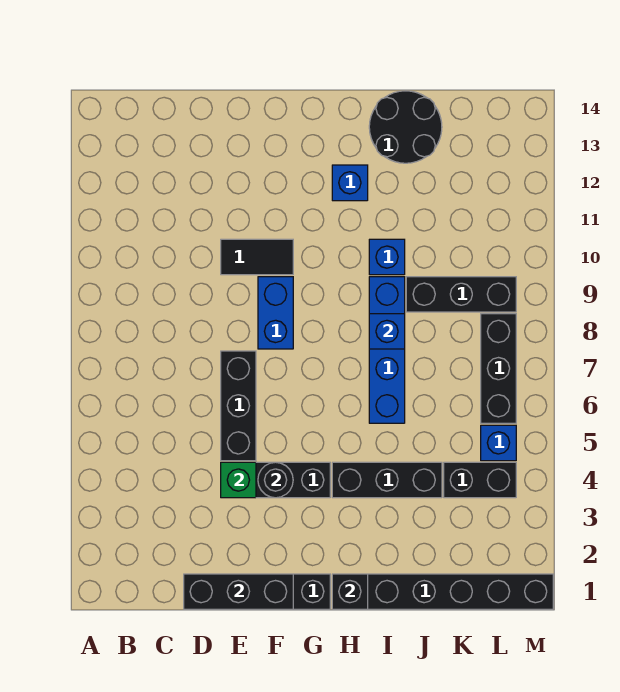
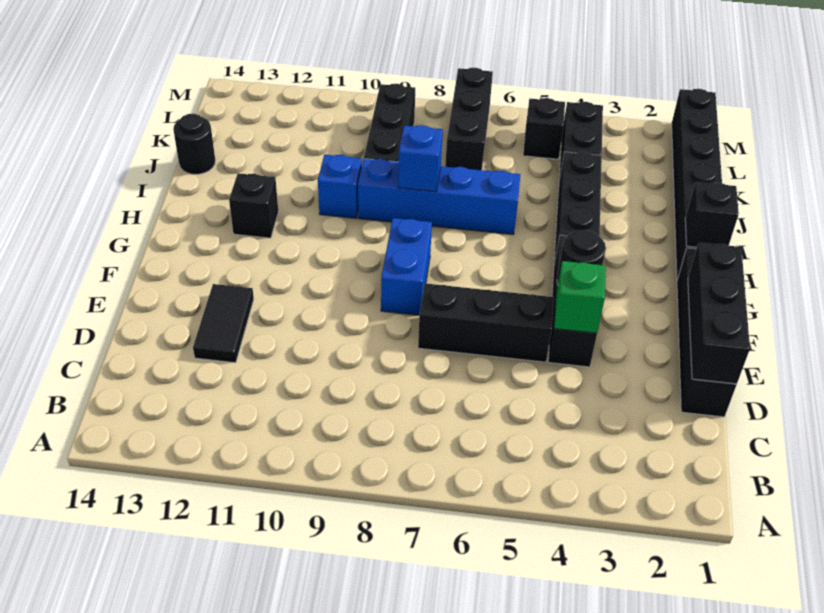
black tile E10:F10 level 1 -> black tile D12:E12 level 1
blue brick F8:F9 level 1 -> blue brick F8:G8 level 1
blue brick H12 level 1 -> black brick H12 level 1
black round brick I13:J14 level 1 -> black round brick J14 level 1
blue brick L5 level 1 -> black brick L5 level 1
black brick L6:L8 level 1 -> black brick K7:M7 level 1

